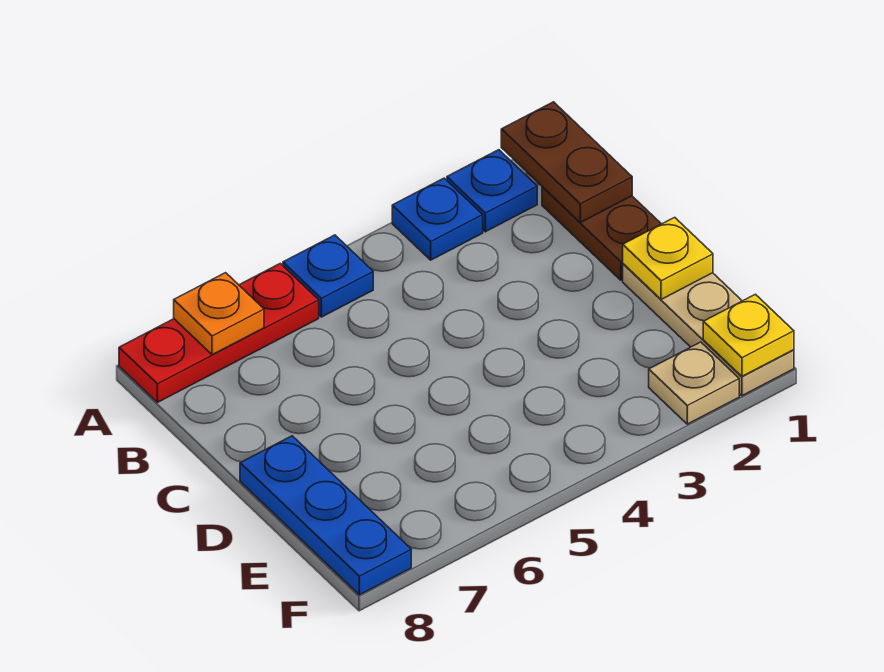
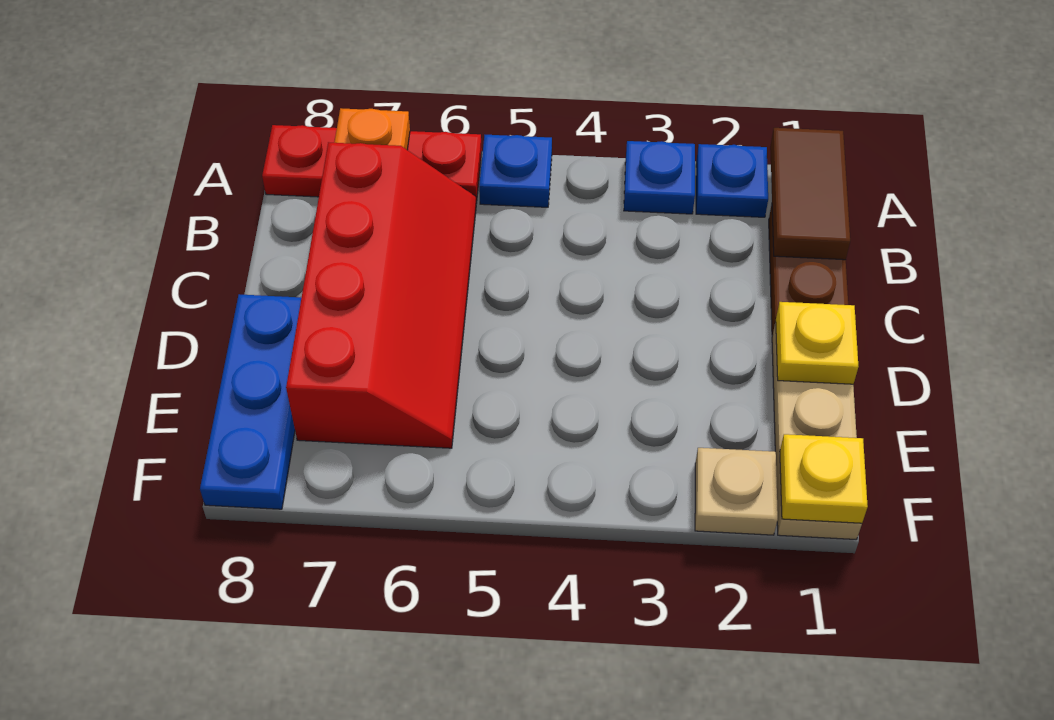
brown plate A1:B1 level 2 -> brown tile A1:B1 level 2
none -> red slope B6:E7 level 1 top 7

